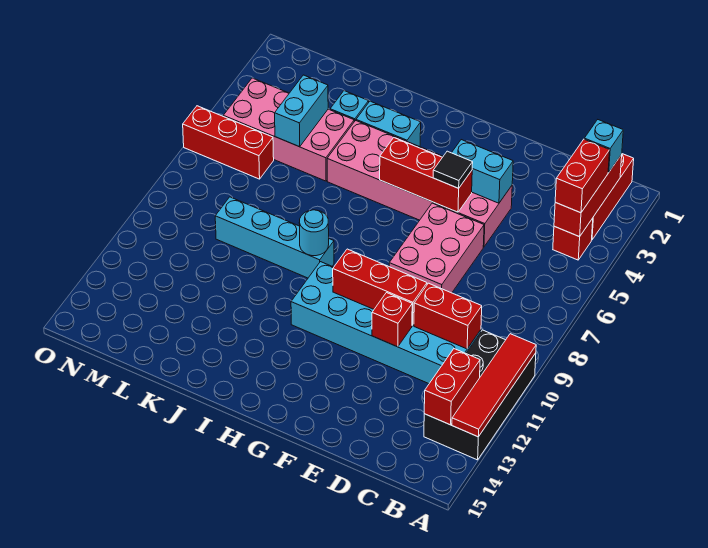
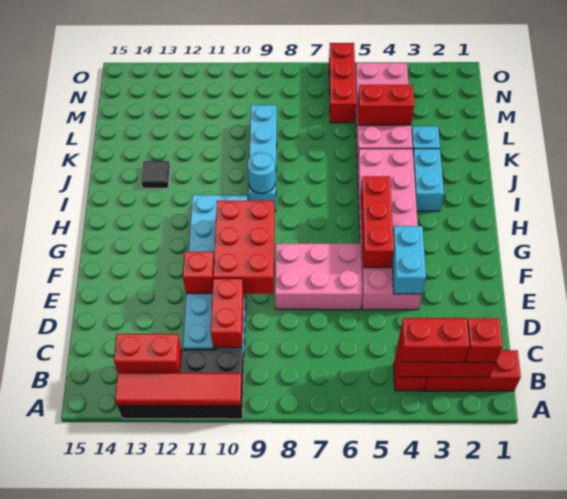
cyan brick B2 level 3 -> red brick B2 level 3
red brick E10:G10 level 2 -> red brick E9:G10 level 2
black tile F5 level 3 -> black tile J13 level 1
cyan brick L4:L5 level 2 -> red brick L4:L5 level 2

